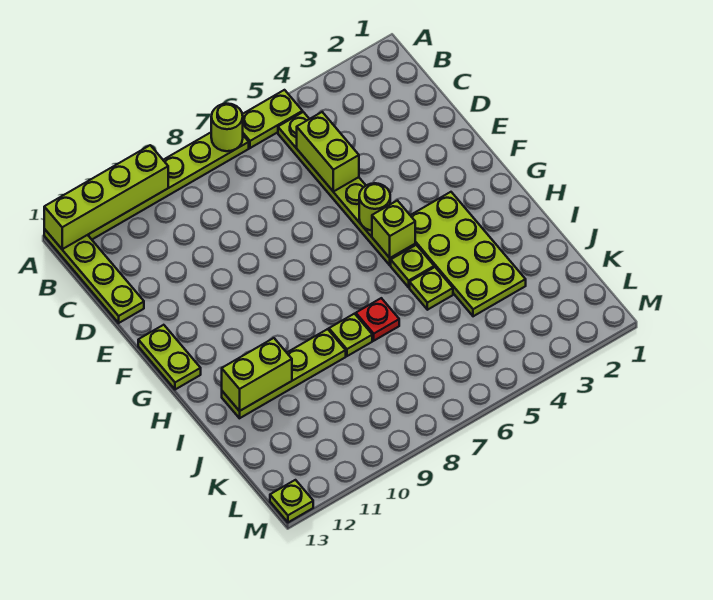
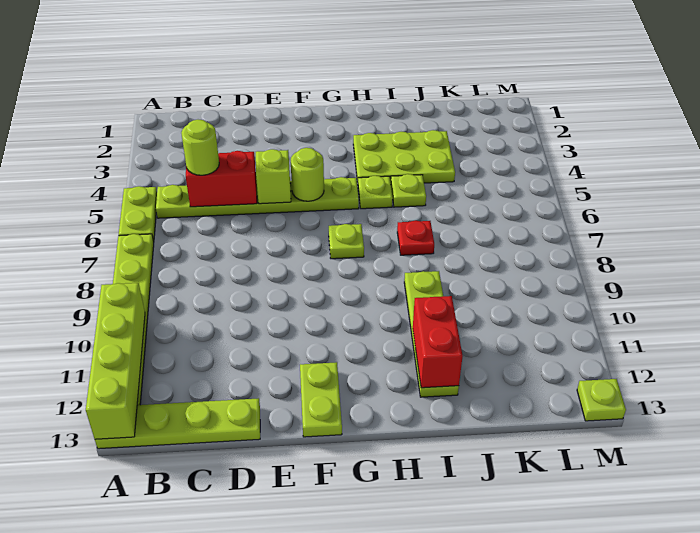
lime round brick A7 level 2 -> lime round brick C5 level 3
lime brick C5:D5 level 2 -> red brick C5:D5 level 2
lime plate F13:G13 level 1 -> lime plate F12:F13 level 1
lime plate G3:J4 level 1 -> lime plate H3:J4 level 1
lime brick G5 level 2 -> lime brick E5 level 2
lime plate I8 level 1 -> lime plate G7 level 1
lime brick I11:I12 level 2 -> red brick I11:I12 level 2

